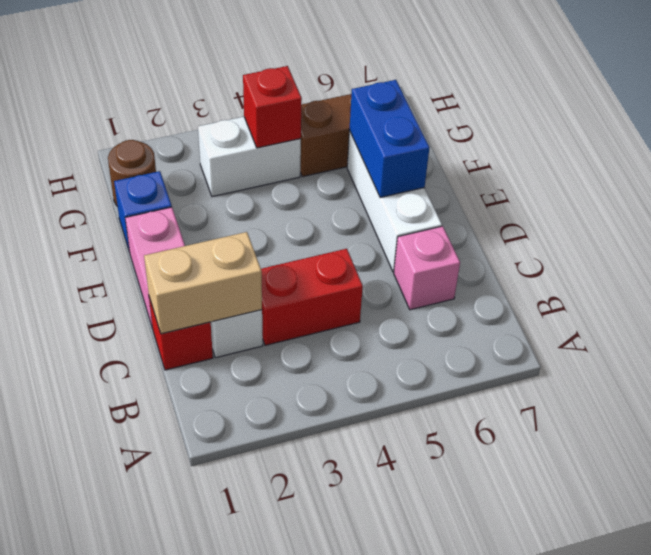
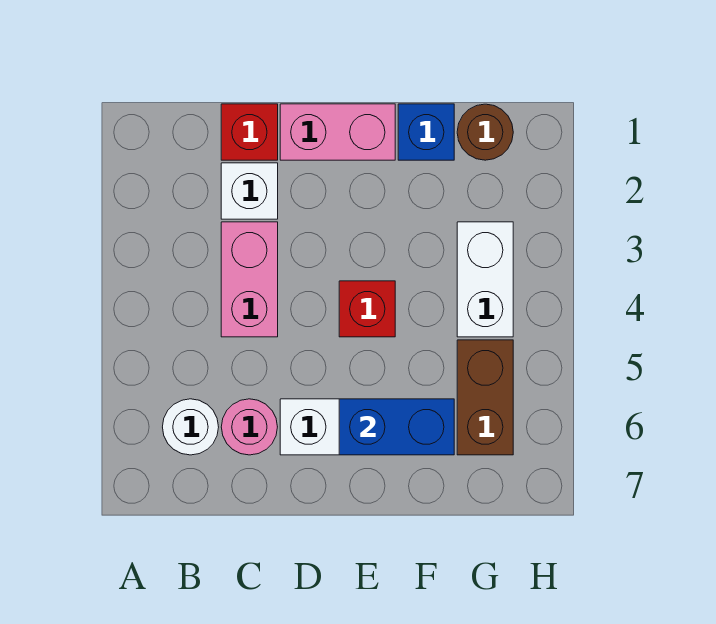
none -> white round brick B6 level 1
tan brick C1:C2 level 2 -> none
red brick C3:C4 level 1 -> pink brick C3:C4 level 1
pink brick C6 level 1 -> pink round brick C6 level 1
red brick G4 level 2 -> red brick E4 level 1

